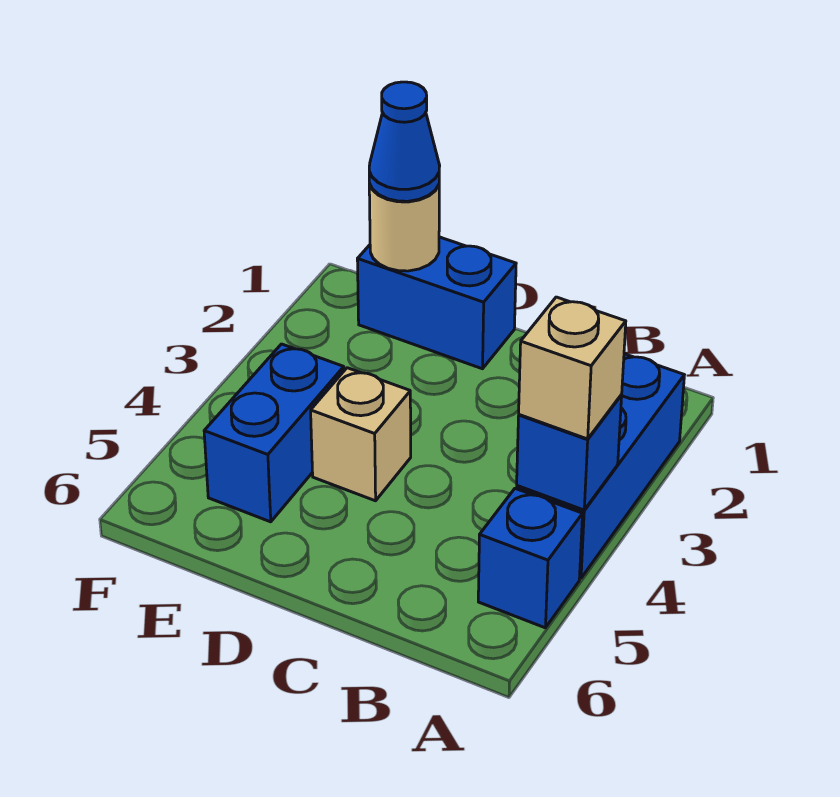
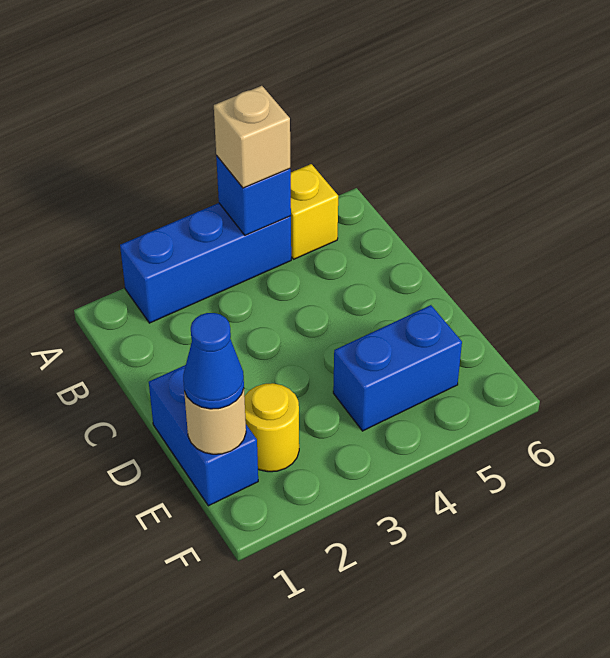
blue brick A5 level 1 -> yellow brick A5 level 1
tan brick D4 level 1 -> none
none -> yellow round brick E2 level 1

